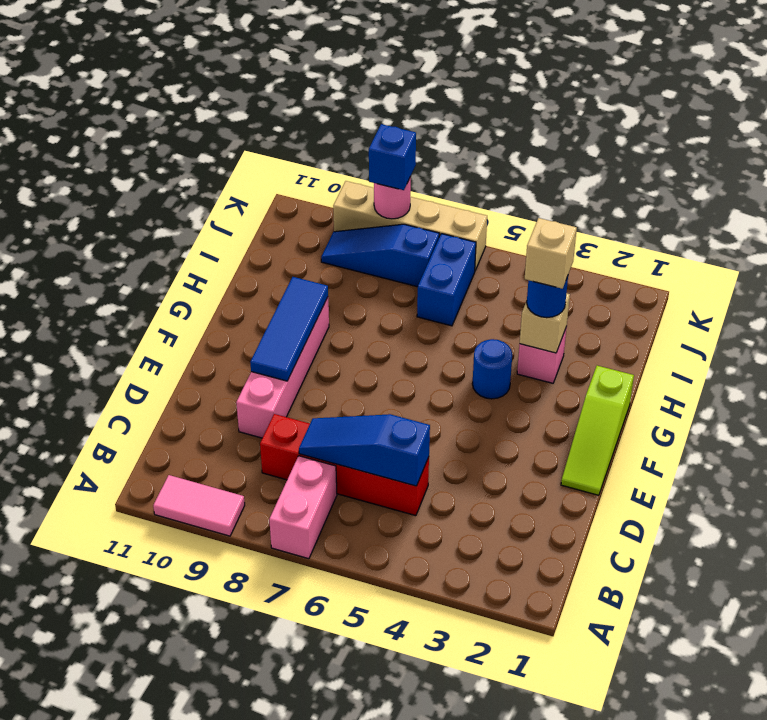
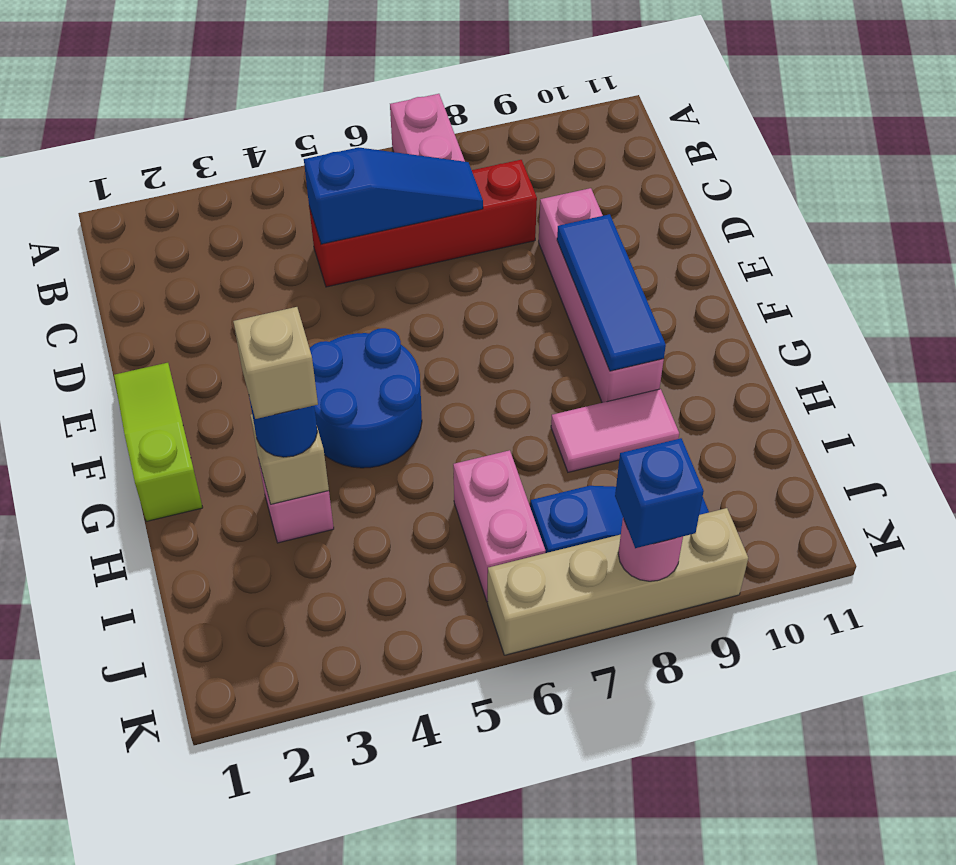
pink tile A9:A10 level 1 -> pink tile H8:H9 level 1
blue round brick G4 level 1 -> blue round brick F4:G5 level 1
blue brick I6:J6 level 1 -> pink brick I6:J6 level 1

